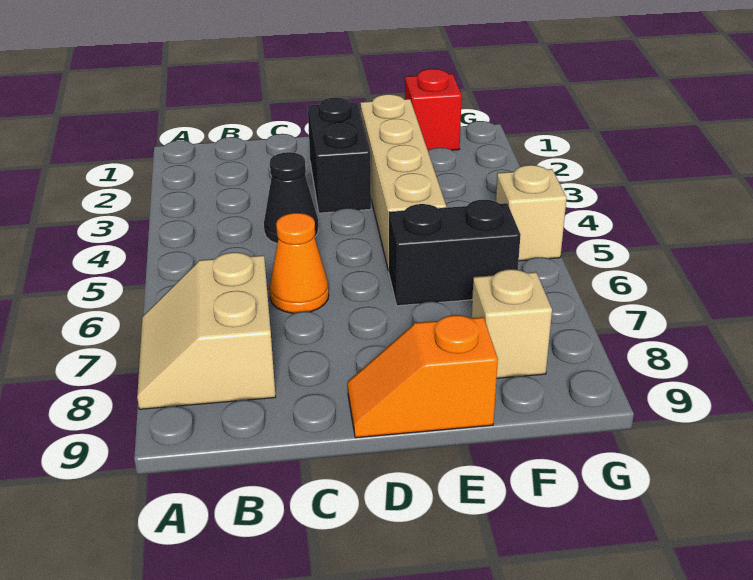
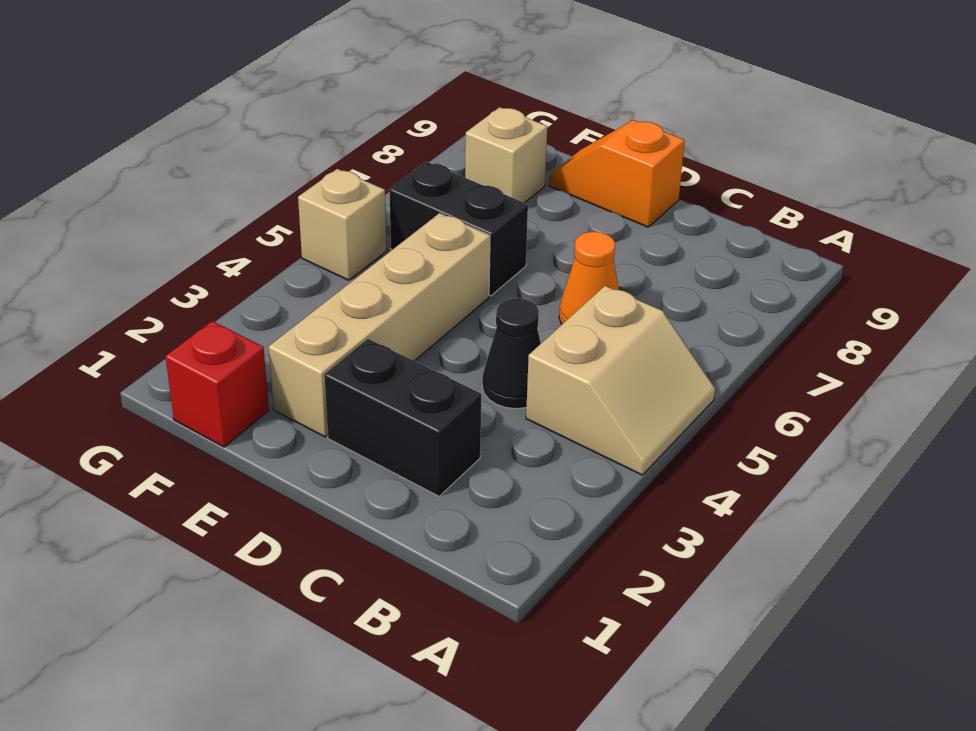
tan slope A7:B8 level 1 top B -> tan slope A4:B5 level 1 top B
black brick D2:D3 level 1 -> black brick C2:D2 level 1
orange slope D9:E9 level 1 top E -> orange slope D9:E9 level 1 top D

